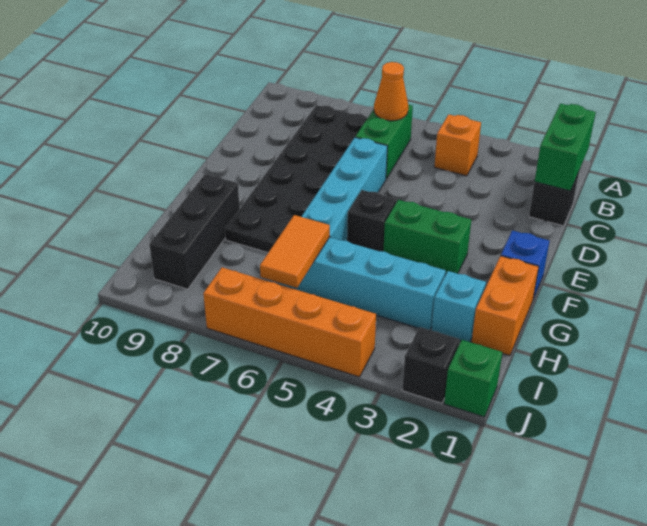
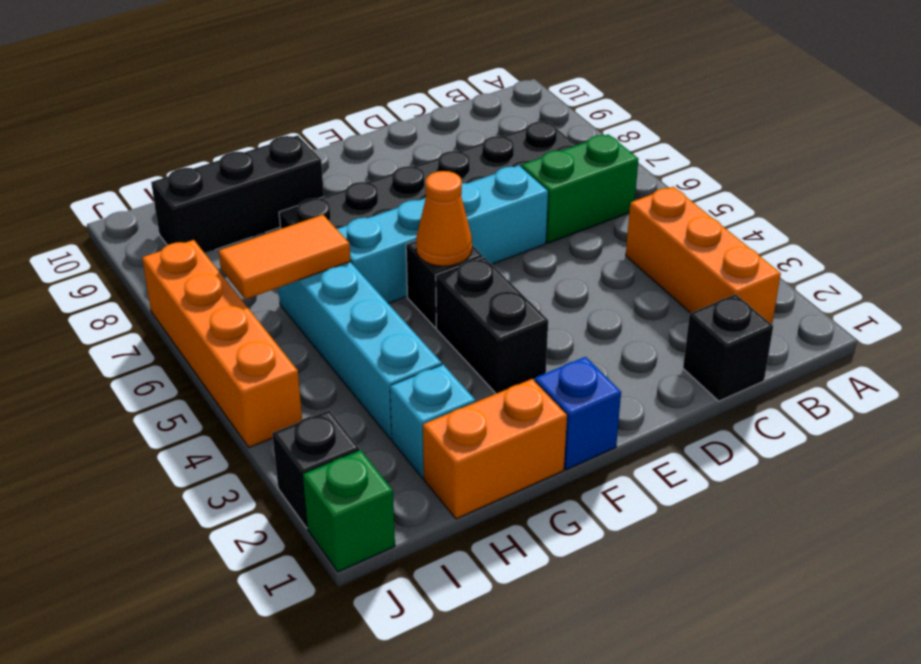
green brick B1:C1 level 2 -> none
orange brick B4 level 1 -> orange brick B2:B4 level 1
orange cone B6 level 2 -> orange cone F5 level 2
green brick F3:F4 level 1 -> black brick F3:F4 level 1

